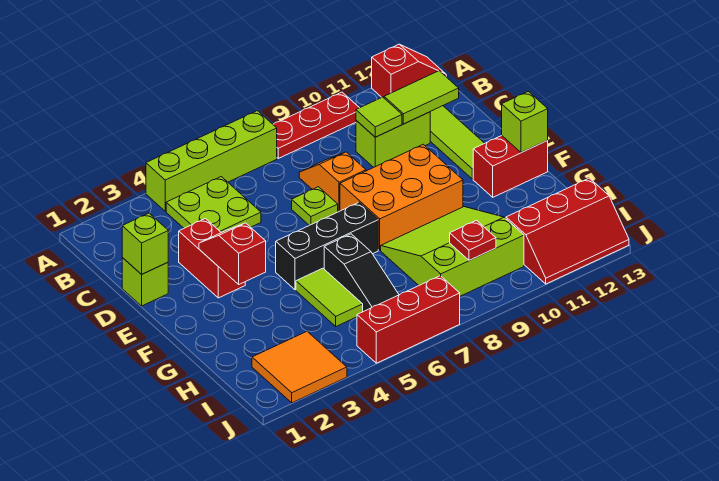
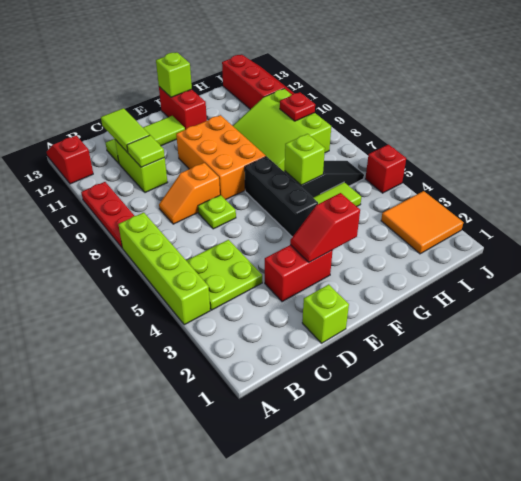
lime brick D1 level 2 -> lime brick G6 level 2
red brick J5:J7 level 1 -> red brick J5 level 1

